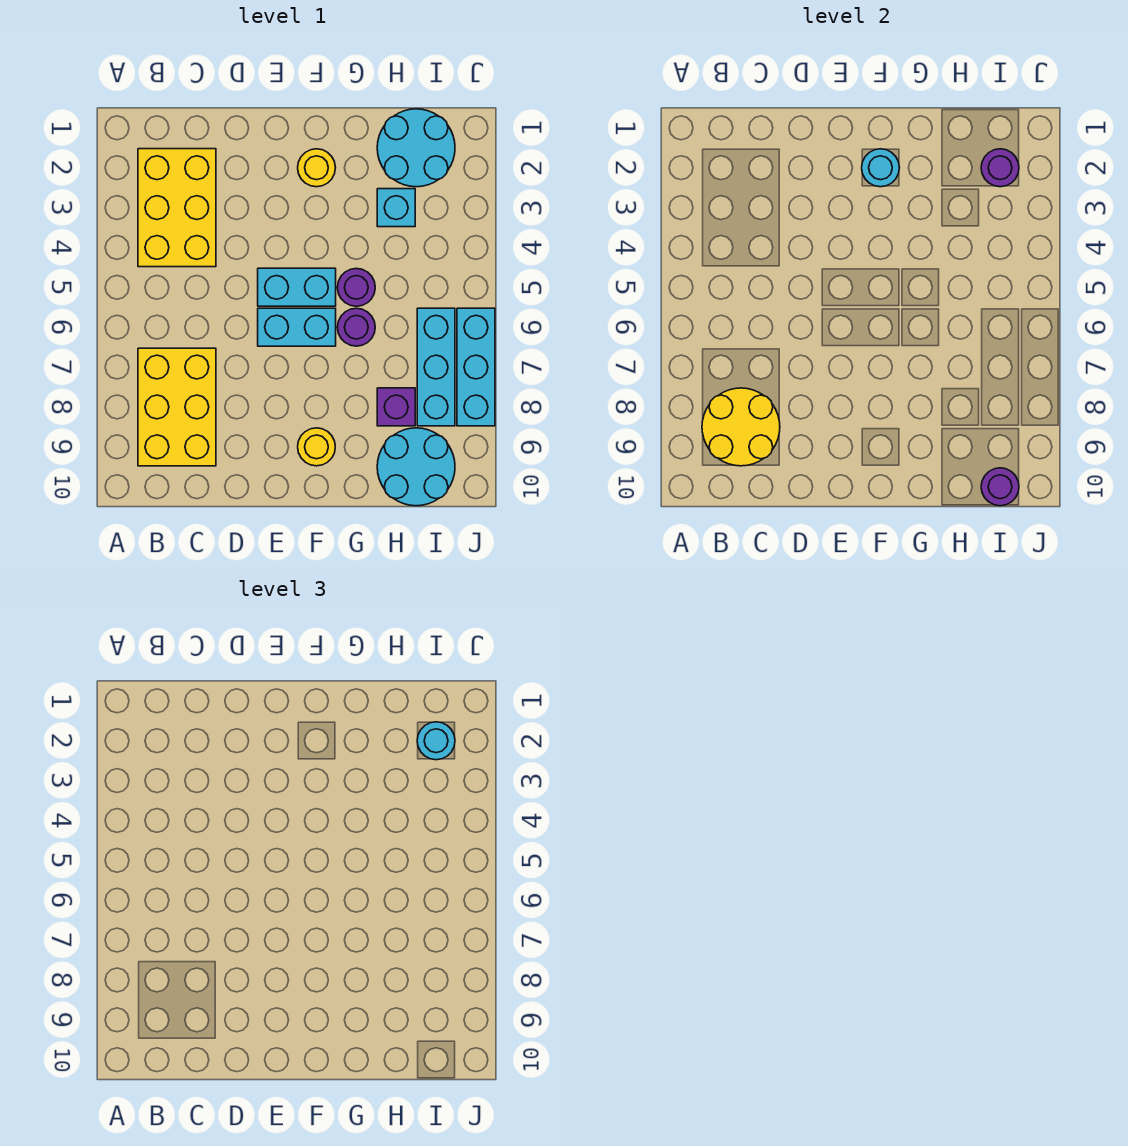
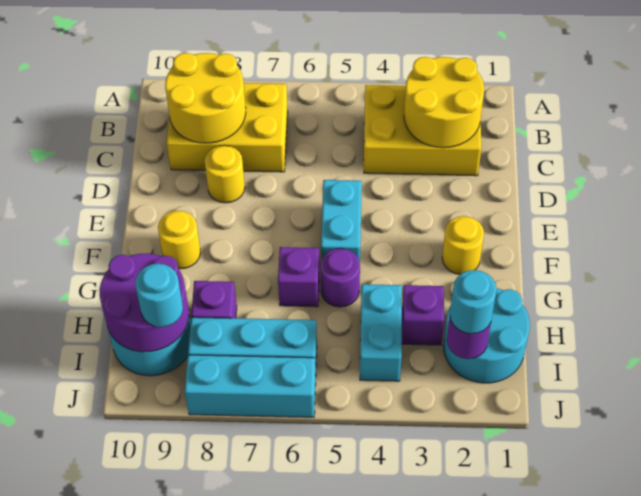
none -> yellow round brick B2:C3 level 2
none -> yellow round brick D8 level 1
cyan brick E6:F6 level 1 -> cyan brick H4:I4 level 1
cyan round brick F2 level 2 -> cyan round brick I9 level 3
purple round brick G6 level 1 -> purple brick G6 level 1
cyan brick H3 level 1 -> purple brick H3 level 1
purple round brick I10 level 2 -> purple round brick H9:I10 level 2

